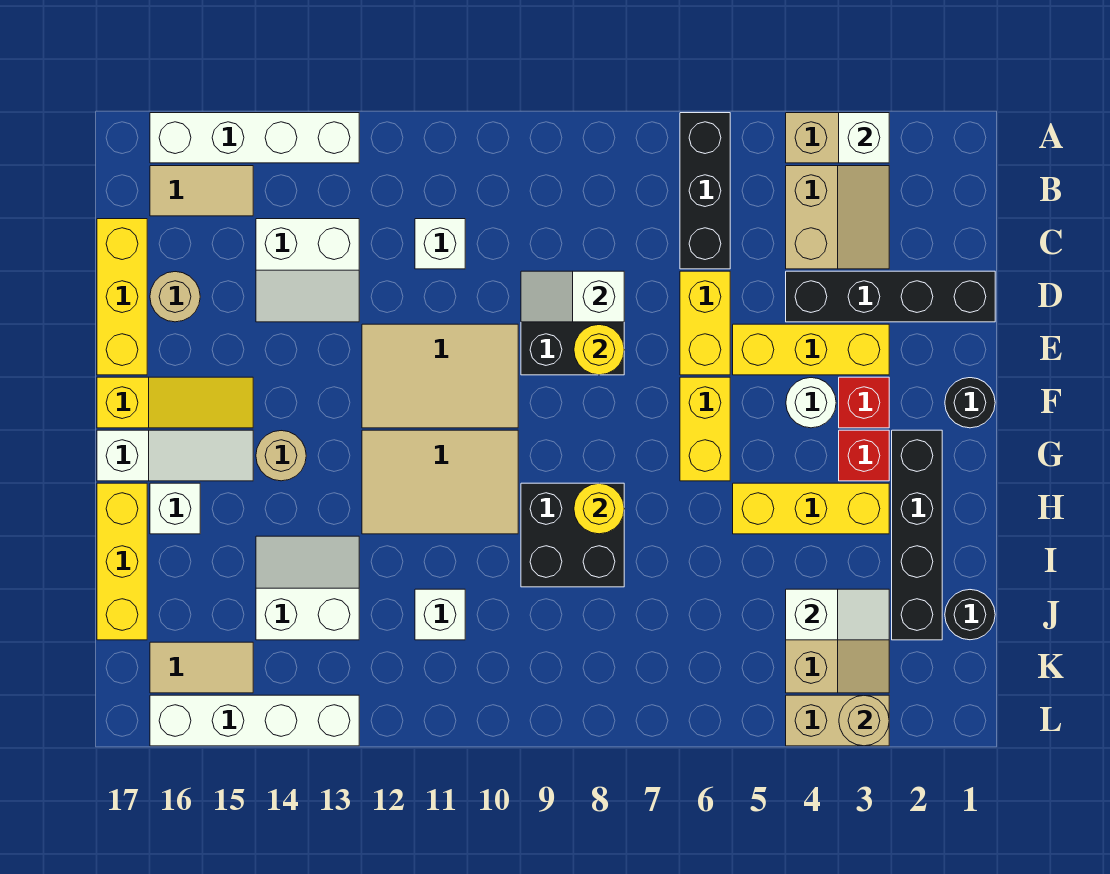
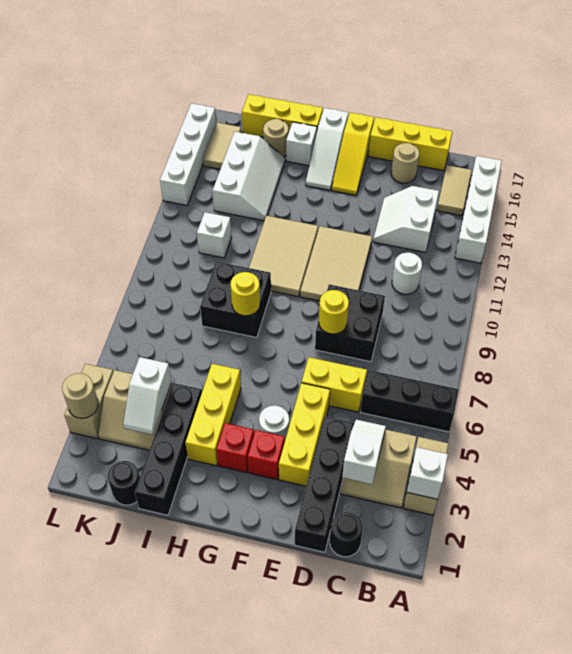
white brick C11 level 1 -> white round brick C11 level 1
white slope D8:D9 level 2 top 8 -> white slope C3:C4 level 2 top 3
black round brick F1 level 1 -> black round brick C1 level 1
yellow brick F6:G6 level 1 -> none
black brick G2:J2 level 1 -> black brick I1:I4 level 1
tan round brick G14 level 1 -> tan round brick I16 level 1
white slope I13:J14 level 1 top J -> white slope I13:J15 level 1 top J

